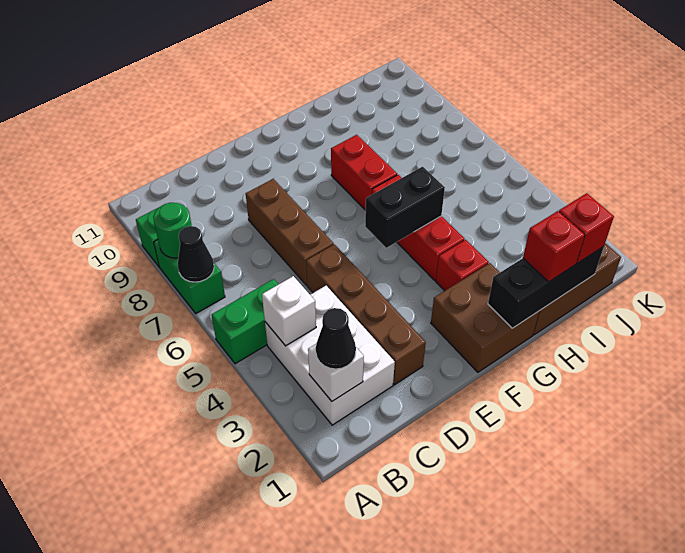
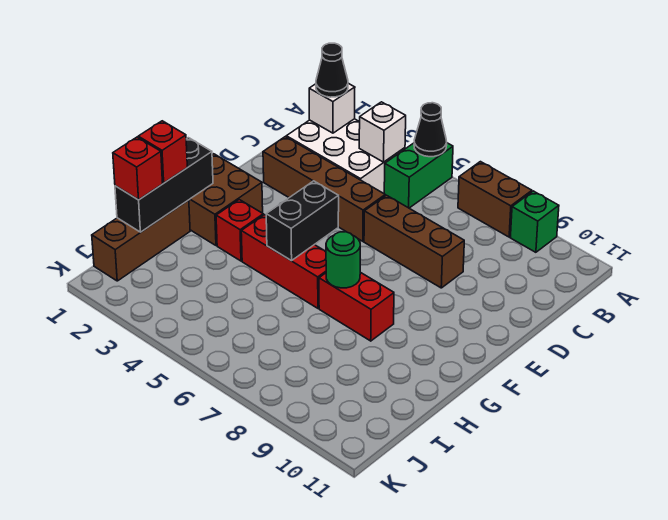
green brick A7:A8 level 1 -> brown brick A7:A8 level 1
black cone A7 level 2 -> black cone A5 level 2
green round brick A8 level 2 -> green round brick G7 level 2

